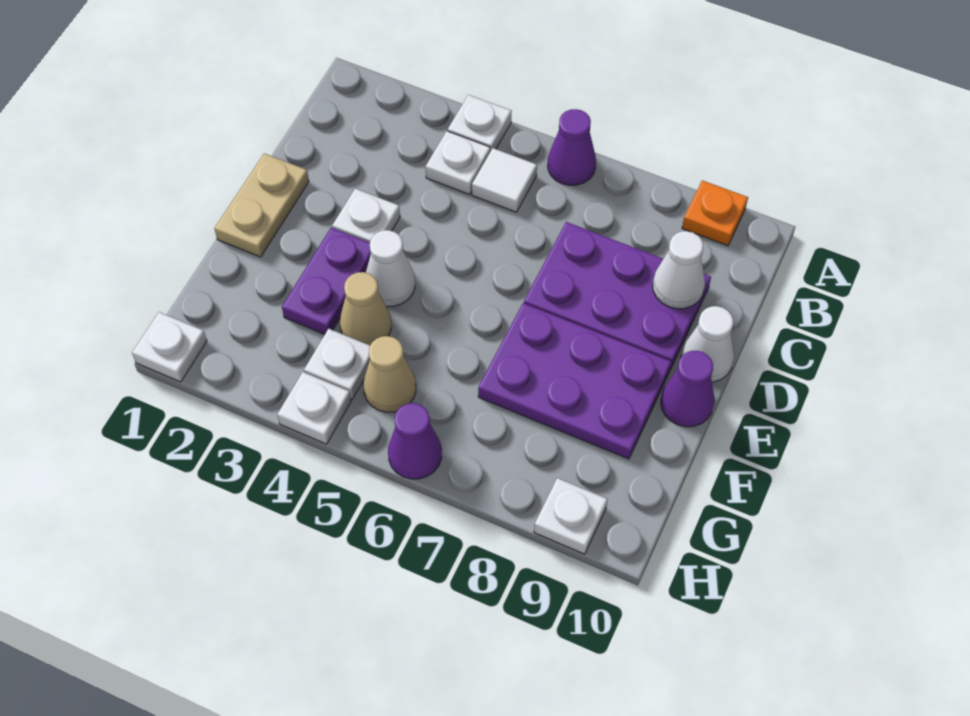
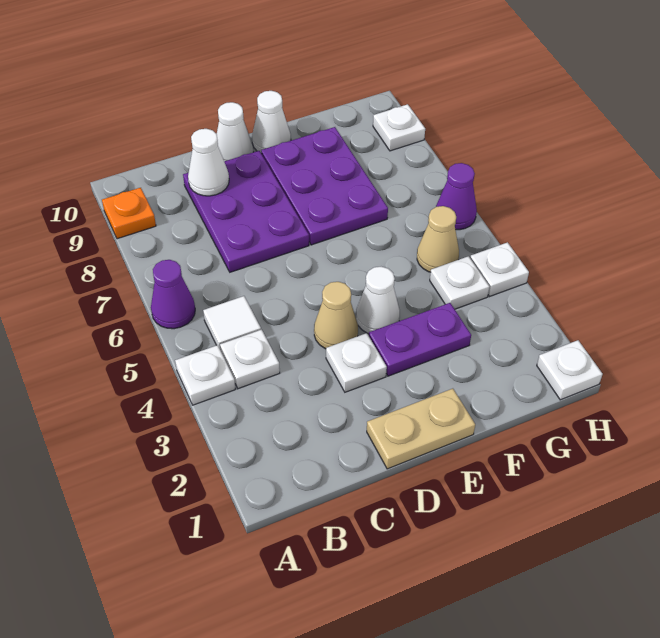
purple cone E10 level 1 -> white cone E10 level 1
tan cone F4 level 1 -> tan cone D4 level 1

